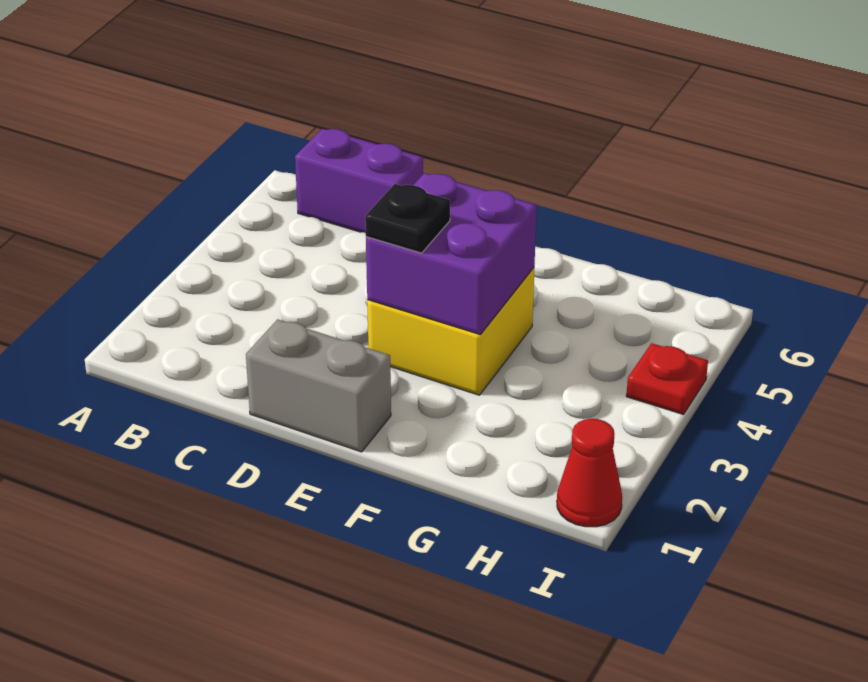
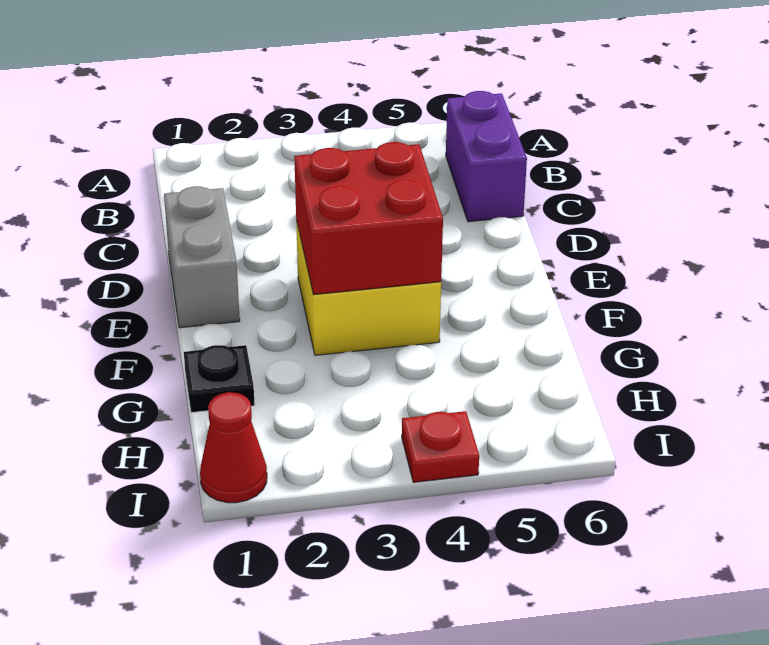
purple brick E3:F4 level 2 -> red brick E3:F4 level 2
black plate E3 level 3 -> black plate G1 level 1

